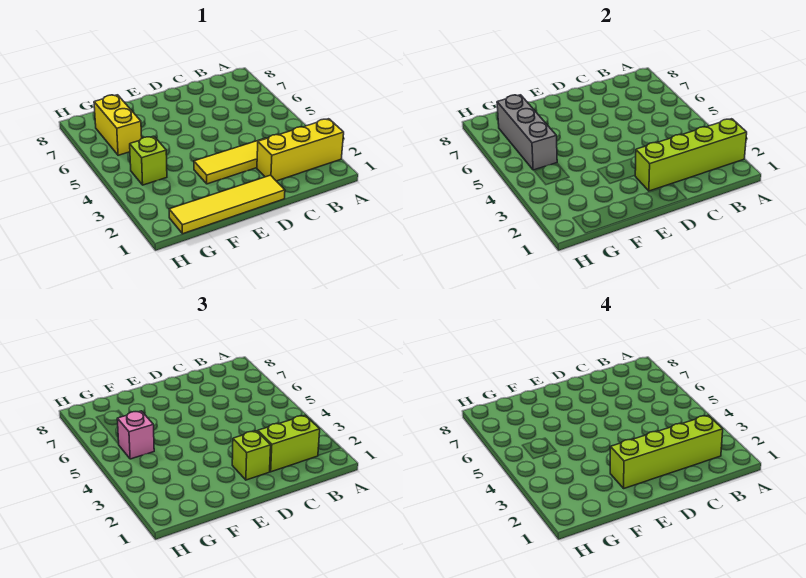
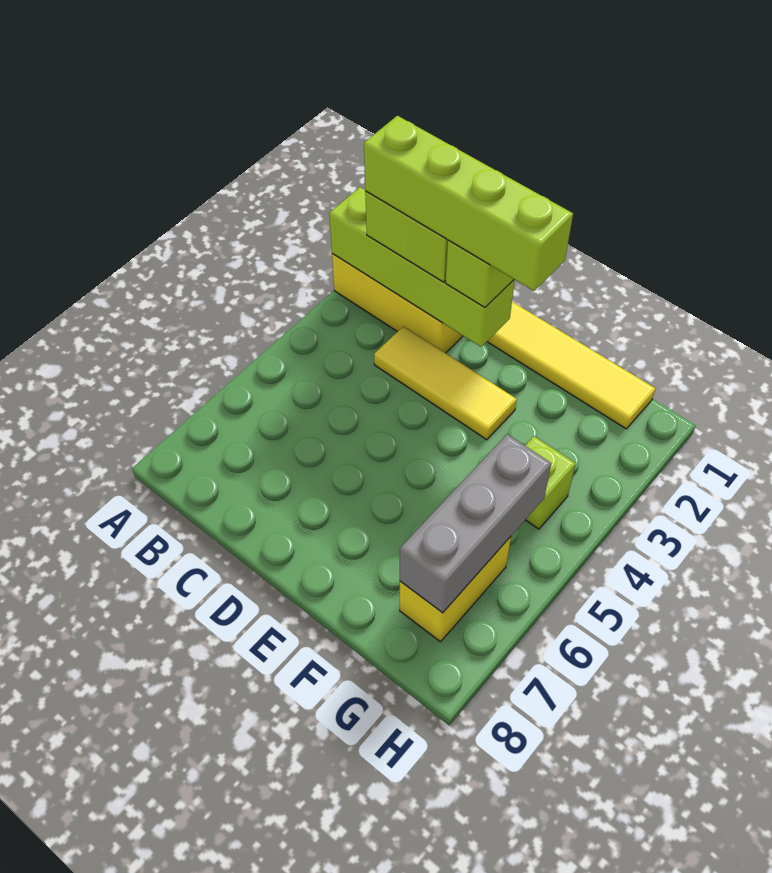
pink brick G5 level 3 -> none

